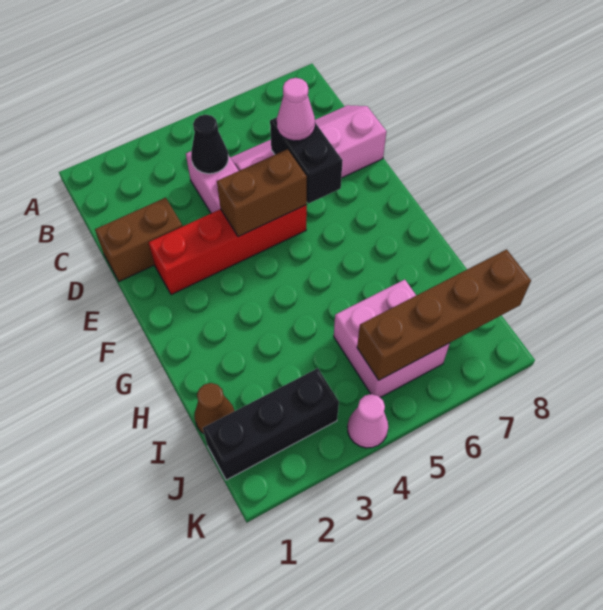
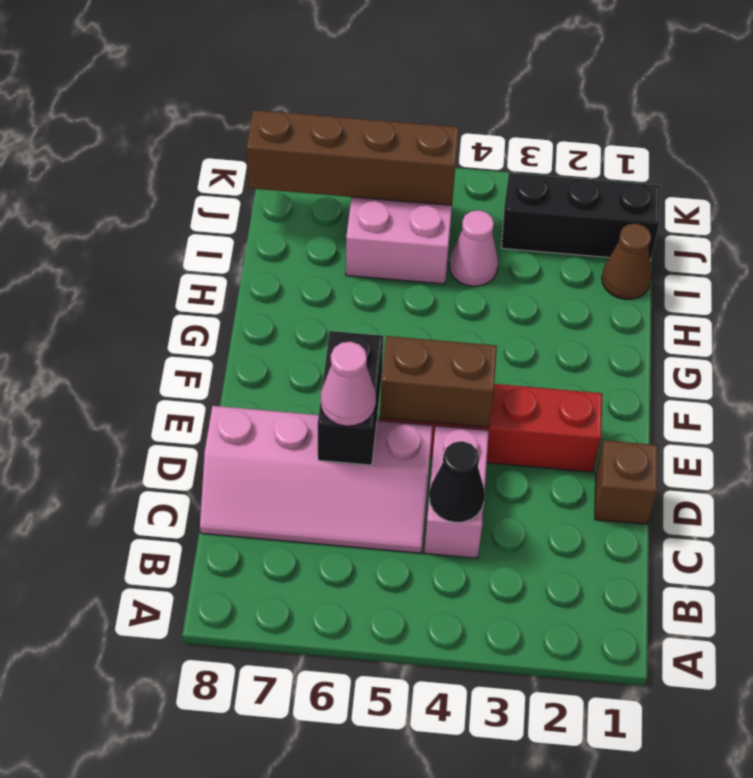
brown brick D1:D2 level 1 -> brown brick D1 level 1
pink cone K4 level 1 -> pink cone I4 level 1

